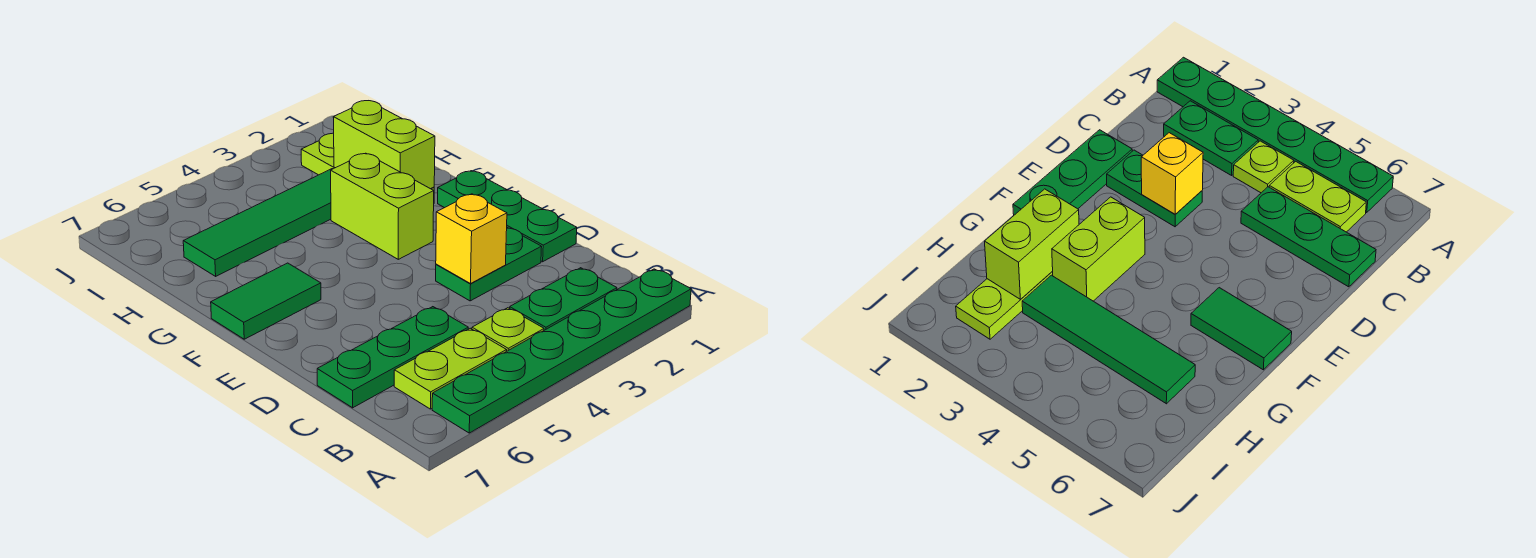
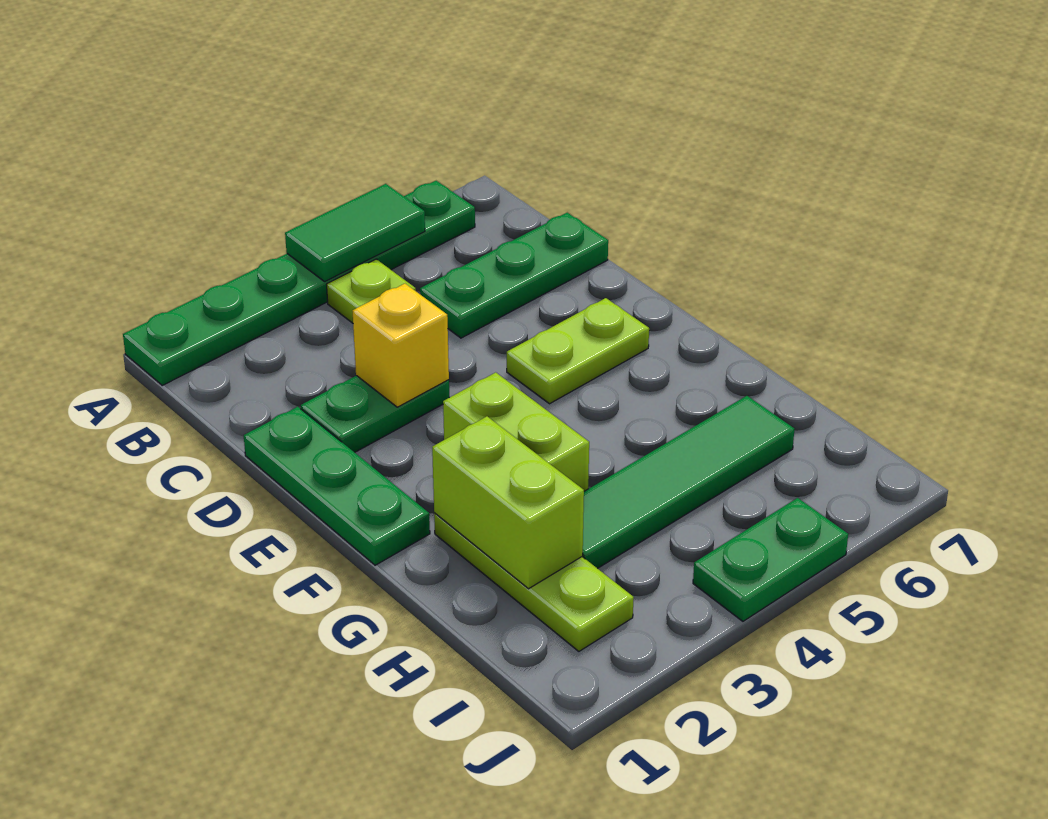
green plate B2:B3 level 1 -> green plate J4:J5 level 1
lime plate B5:B6 level 1 -> lime plate E5:E6 level 1
green tile F6:F7 level 1 -> green tile A4:A5 level 2

